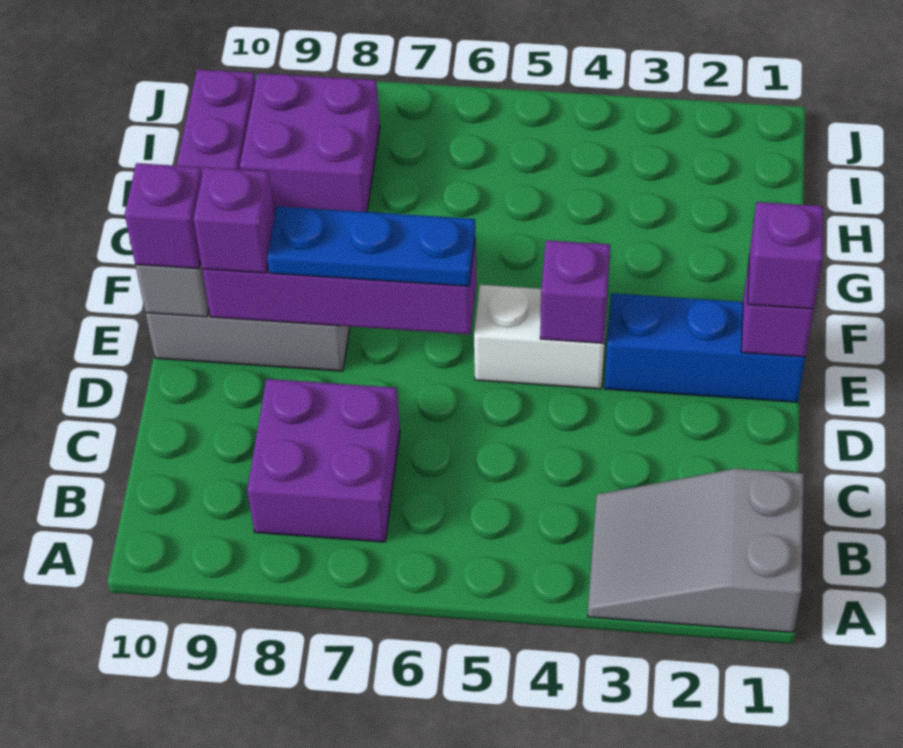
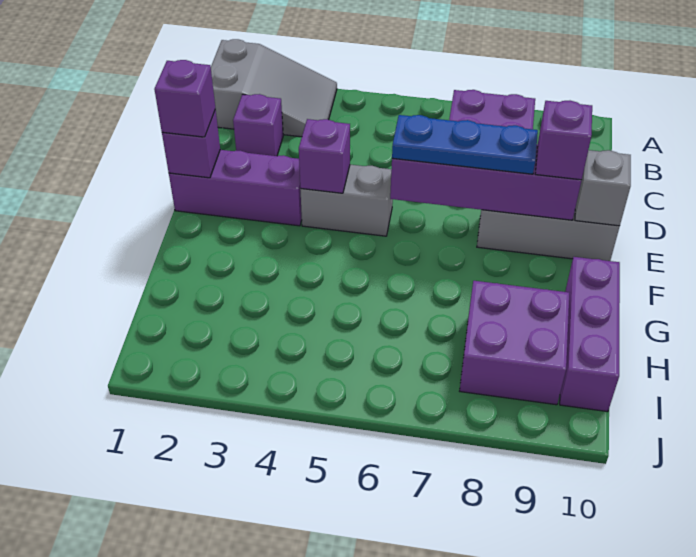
blue brick E1:E3 level 1 -> purple brick E1:E3 level 1
white brick E4:E5 level 1 -> grey brick E4:E5 level 1
purple brick E10 level 3 -> purple brick C2 level 1

